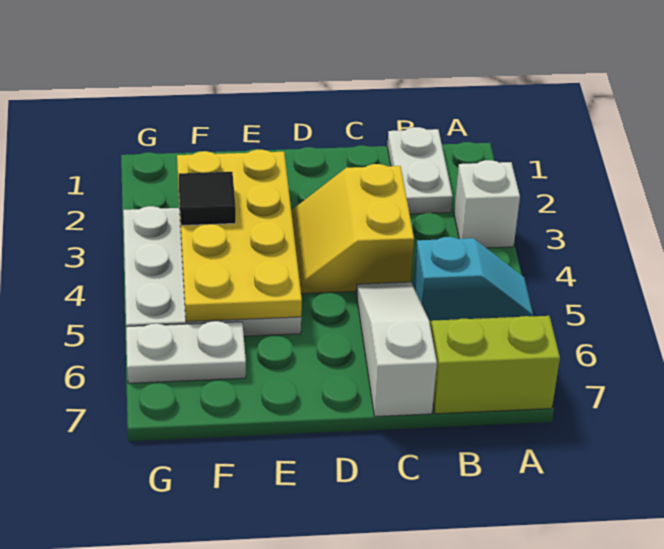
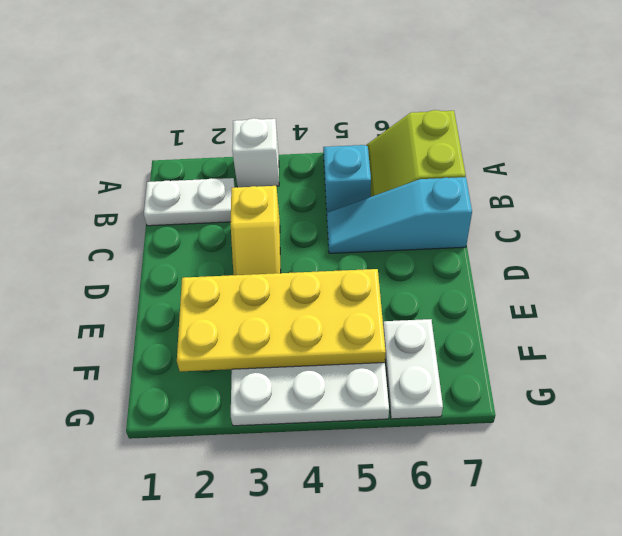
yellow slope C3:D4 level 1 top C -> yellow slope C3:D3 level 1 top C
white slope C5:C7 level 1 top 7 -> cyan slope C5:C7 level 1 top 7
black tile F3 level 3 -> none

